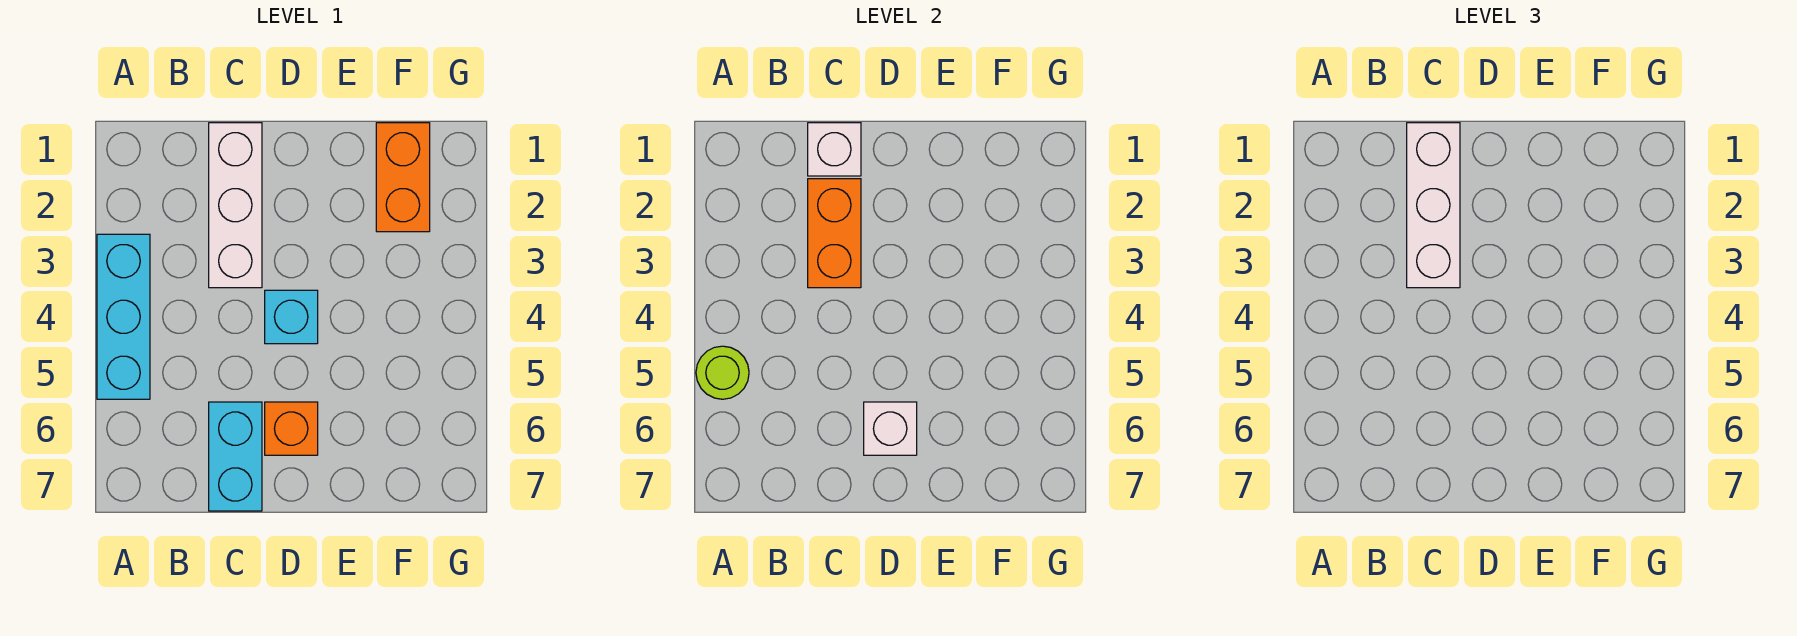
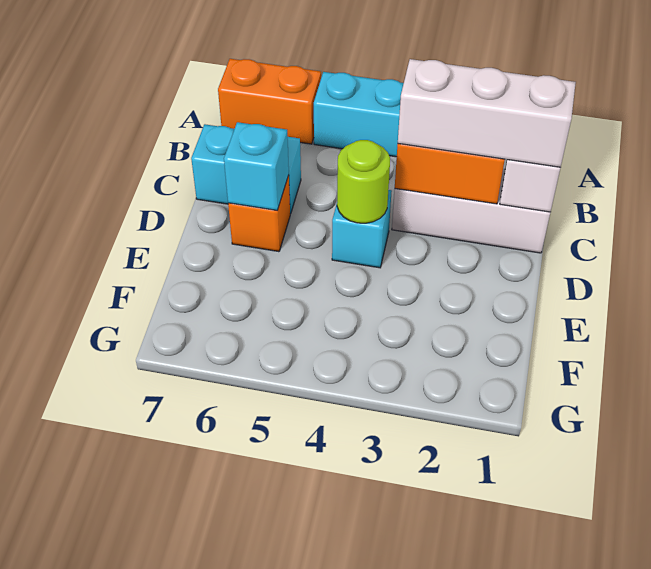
lime round brick A5 level 2 -> lime round brick D4 level 2
white brick D6 level 2 -> cyan brick D6 level 2
orange brick F1:F2 level 1 -> orange brick A6:A7 level 1

